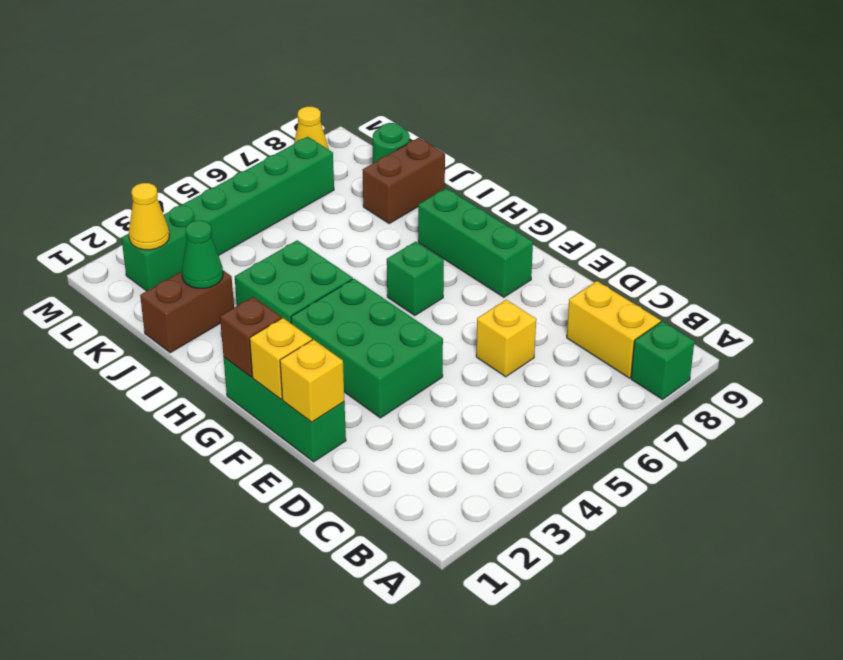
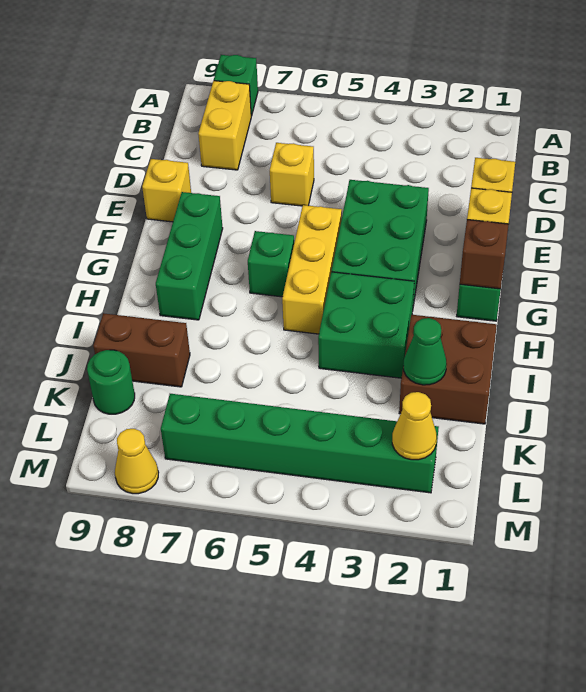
none -> yellow brick E9 level 1
none -> yellow brick F5:H5 level 1
brown brick J1:J2 level 1 -> brown brick I1:J2 level 1

